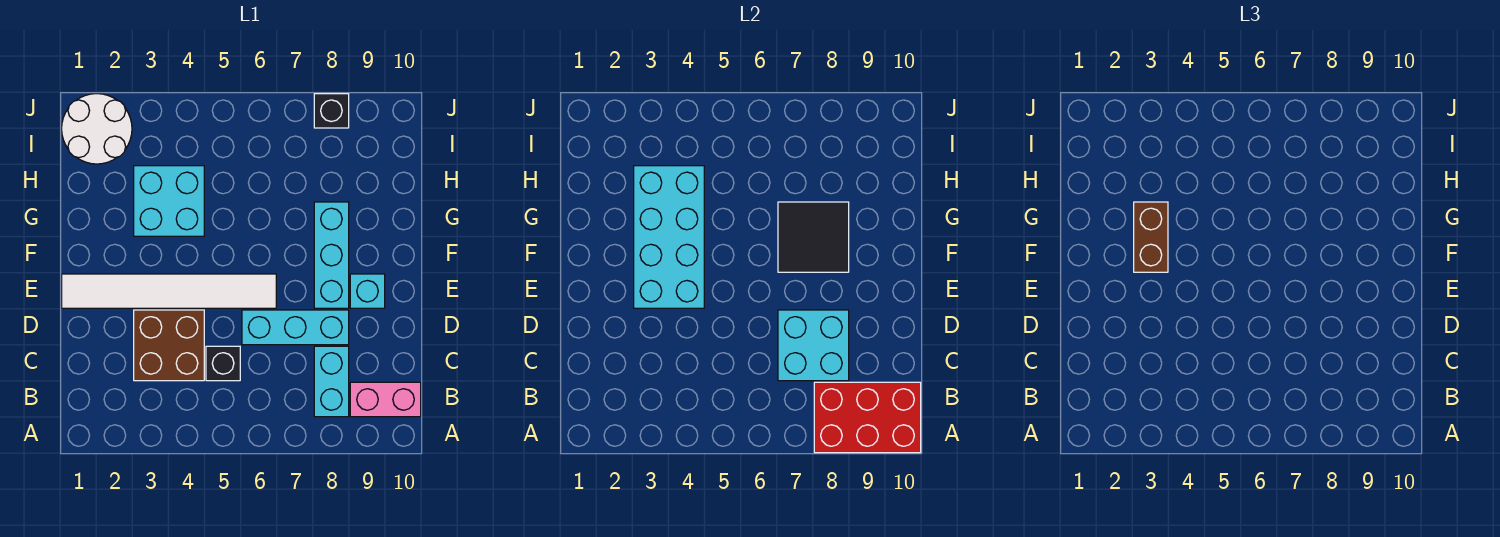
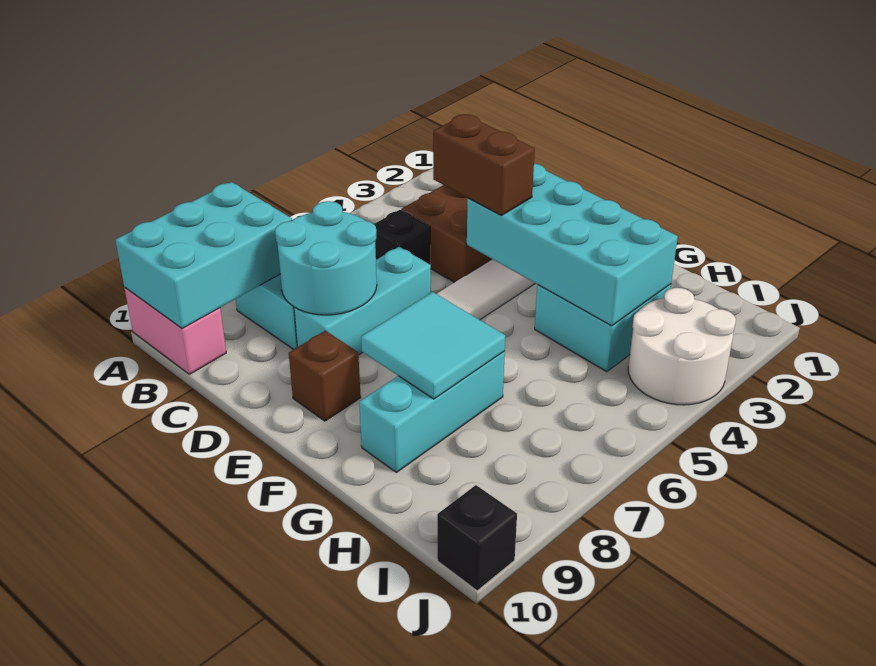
red brick A8:B10 level 2 -> cyan brick A8:B10 level 2
pink brick B9:B10 level 1 -> pink brick A10:B10 level 1
cyan brick C7:D8 level 2 -> cyan round brick C7:D8 level 2
cyan brick E8:G8 level 1 -> cyan brick G7:G9 level 1
cyan brick E9 level 1 -> brown brick E9 level 1
brown brick F3:G3 level 3 -> brown brick D4:E4 level 3
black tile F7:G8 level 2 -> cyan tile F7:G8 level 2
white round brick I1:J2 level 1 -> white round brick I3:J4 level 1
black brick J8 level 1 -> black brick J10 level 1

